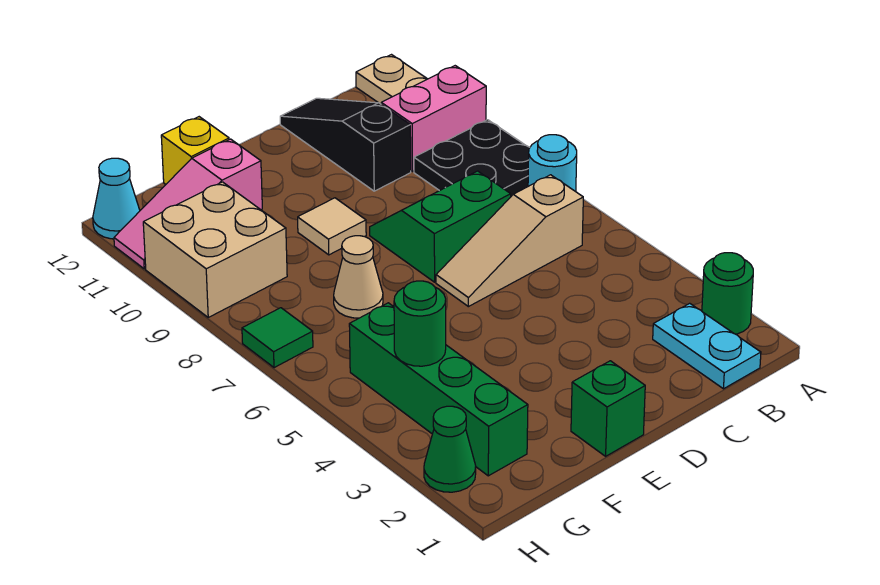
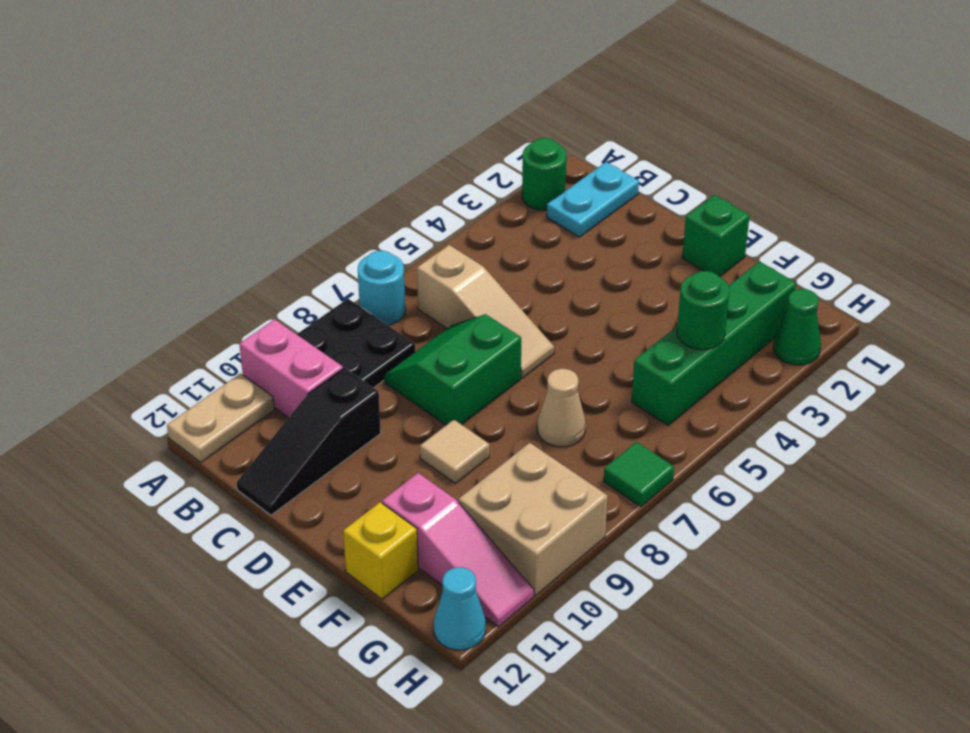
green slope C7:D8 level 1 top 7 -> green slope C7:D8 level 1 top D

